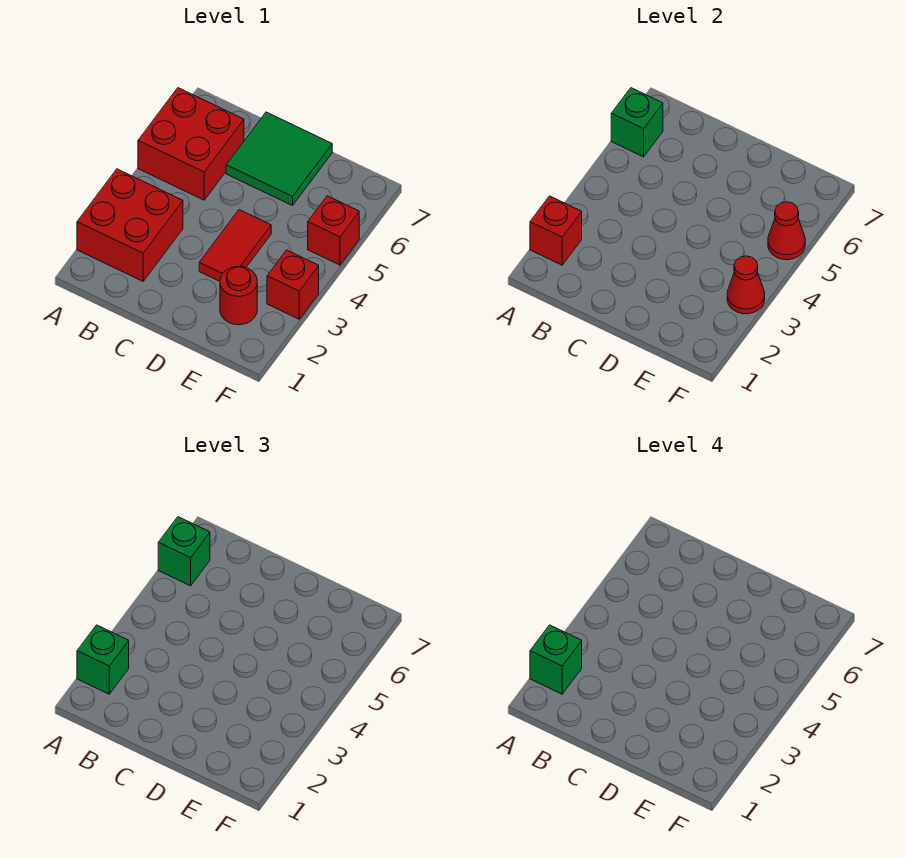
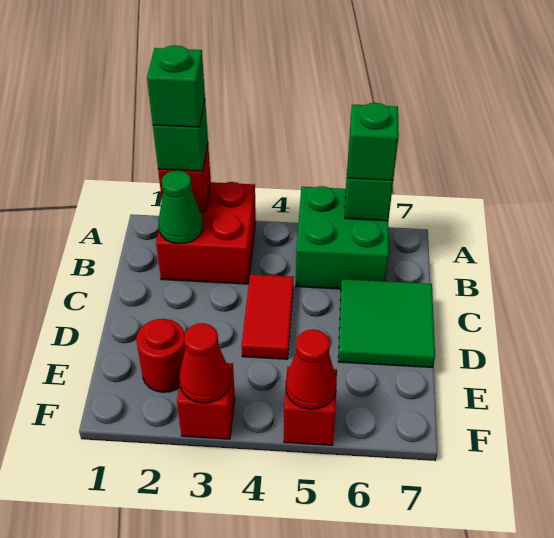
red brick A5:B6 level 1 -> green brick A5:B6 level 1
none -> green cone B2 level 2
red tile D3:D4 level 1 -> red tile C4:D4 level 1

